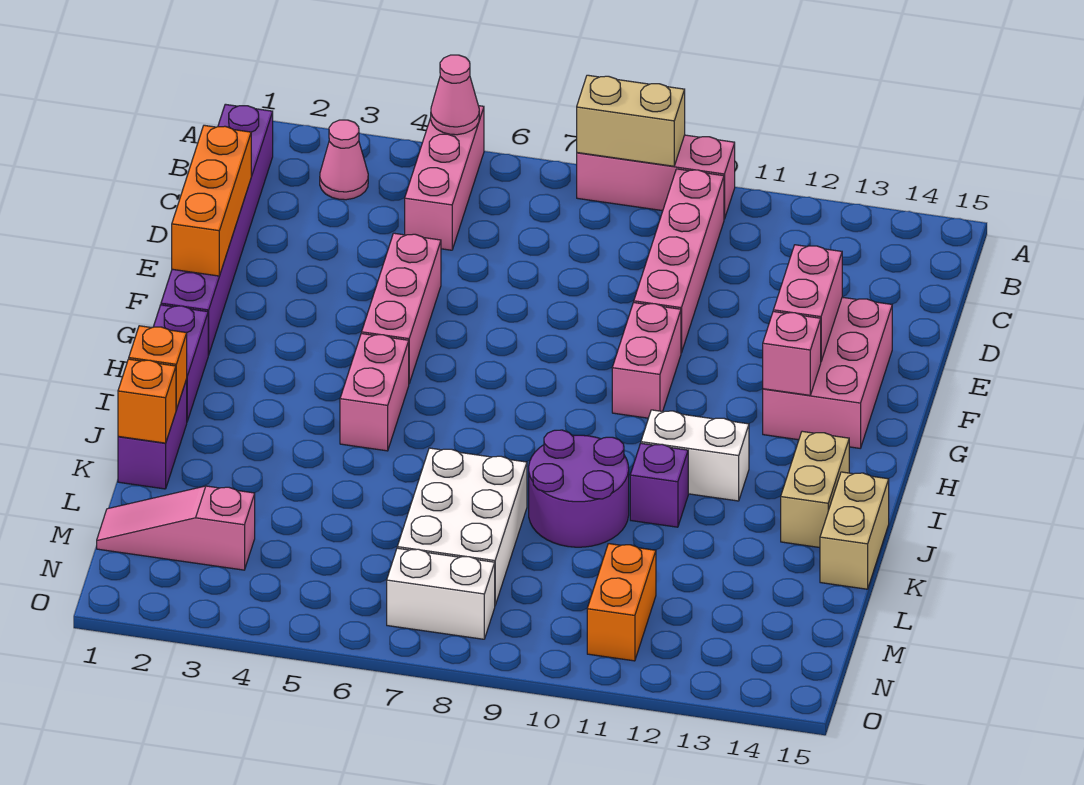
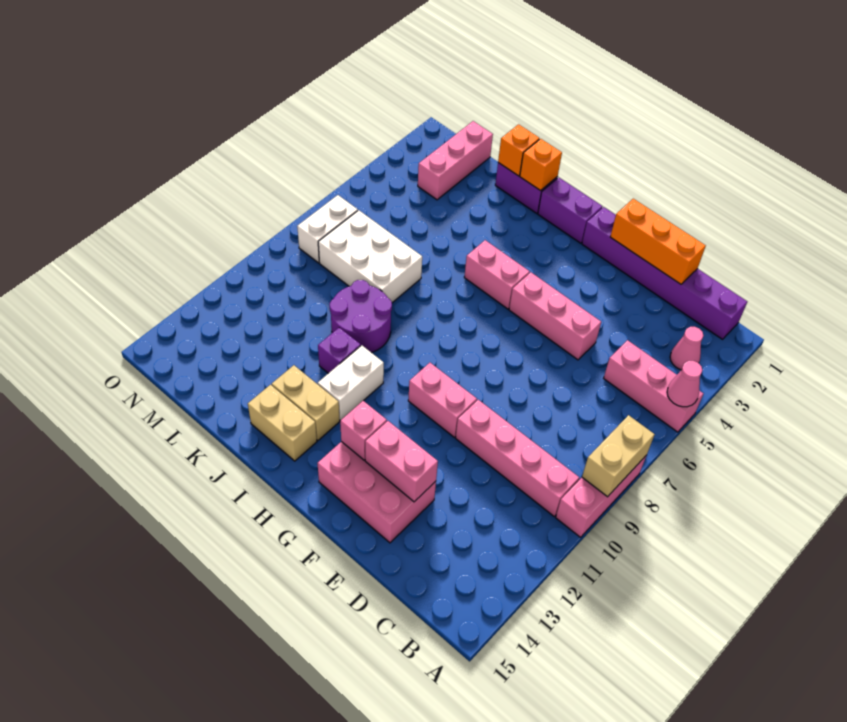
tan brick J15:K15 level 1 -> tan brick I13:J13 level 1
pink slope M1:M3 level 1 top 3 -> pink brick M1:M3 level 1
orange brick M11:N11 level 1 -> none

